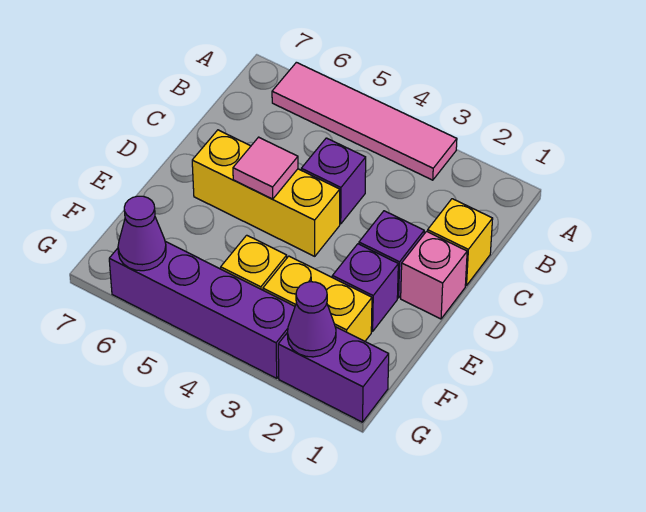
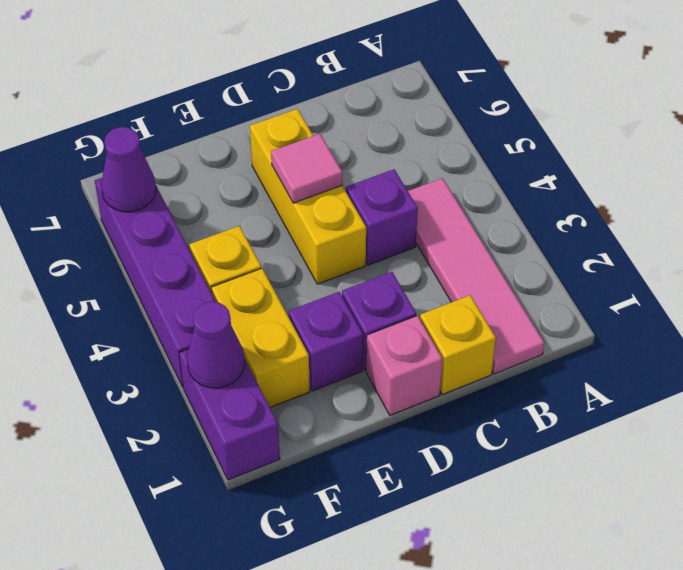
pink tile A3:A6 level 1 -> pink tile B1:B4 level 1

